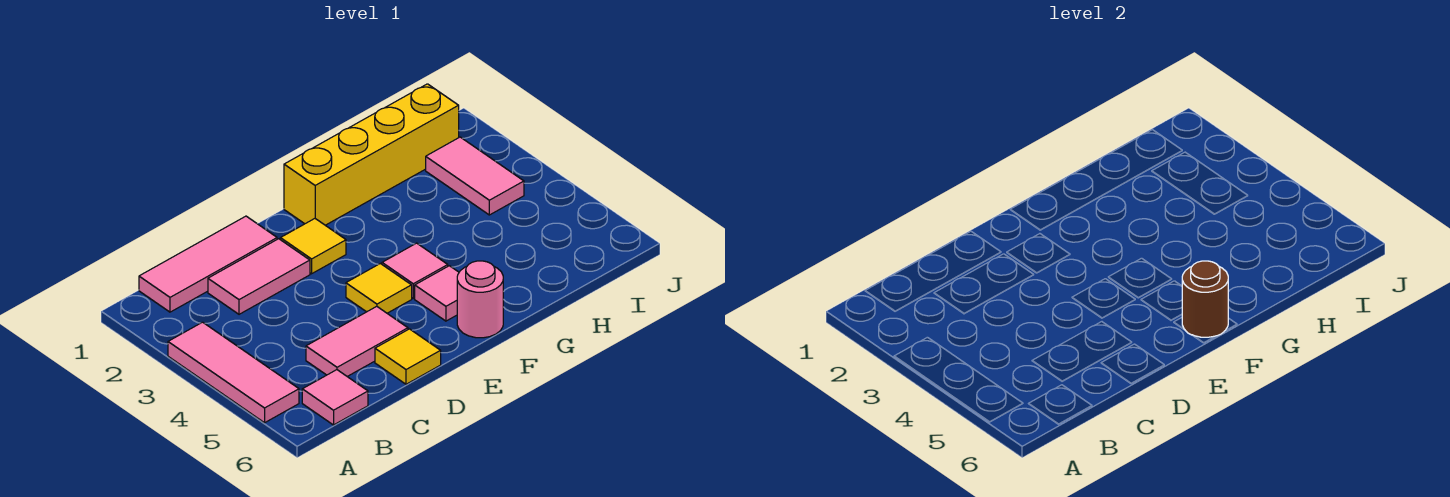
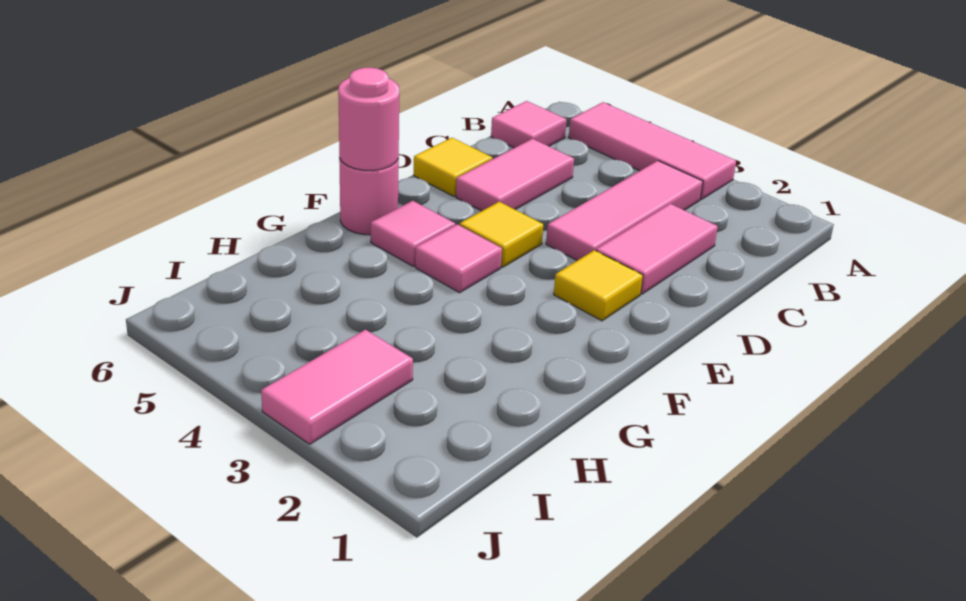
pink tile B1:D1 level 1 -> pink tile B3:D3 level 1
yellow brick F1:I1 level 1 -> none
brown round brick F6 level 2 -> pink round brick F6 level 2
pink tile I2:I3 level 1 -> pink tile I3:J3 level 1

